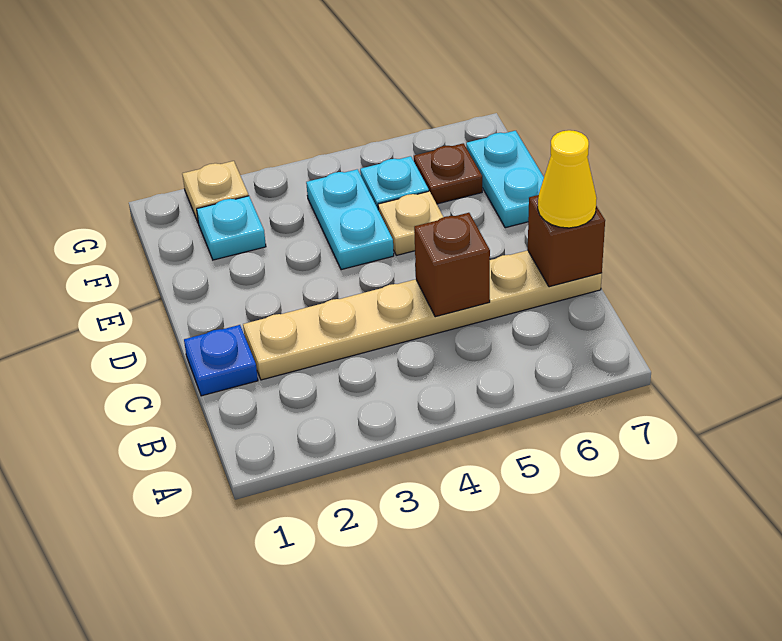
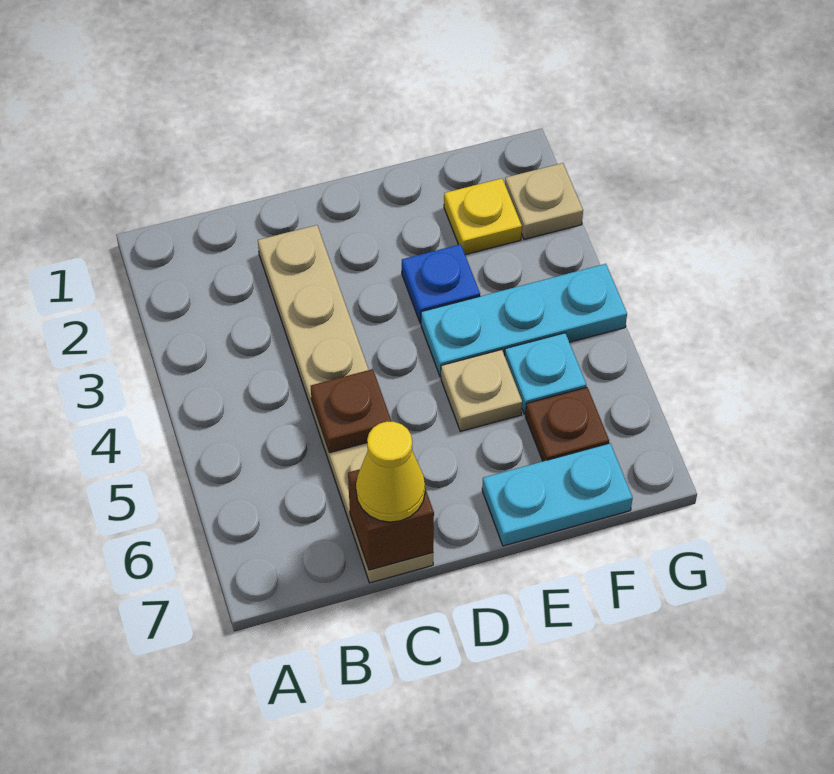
blue plate C1 level 1 -> blue plate E3 level 1
brown brick C5 level 2 -> brown plate C5 level 2
cyan plate E4:F4 level 1 -> cyan plate E4:G4 level 1
cyan plate F2 level 1 -> yellow plate F2 level 1

